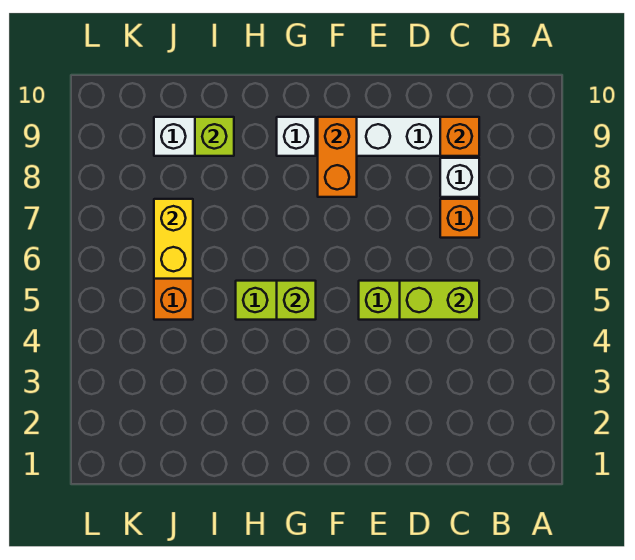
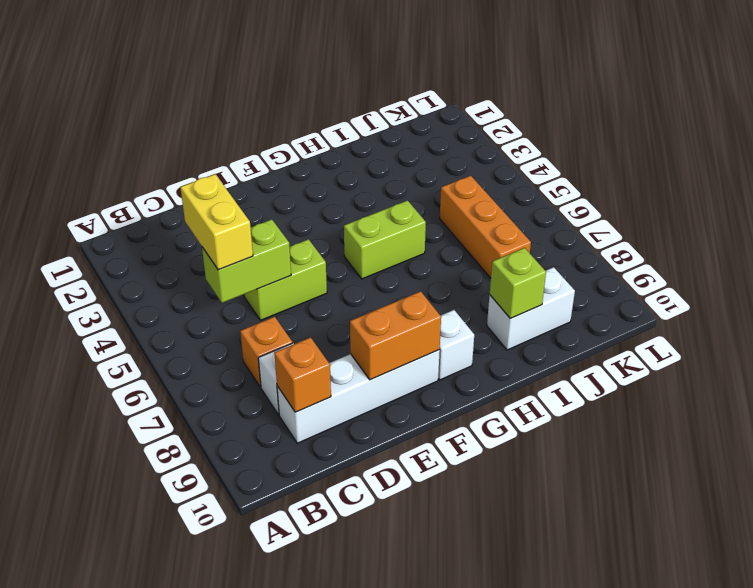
orange brick F8:F9 level 2 -> orange brick E9:F9 level 2
lime brick G5 level 2 -> none
yellow brick J6:J7 level 2 -> yellow brick C4:C5 level 3

